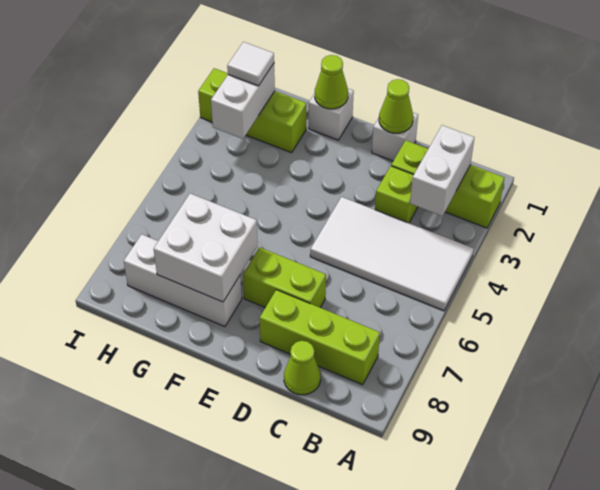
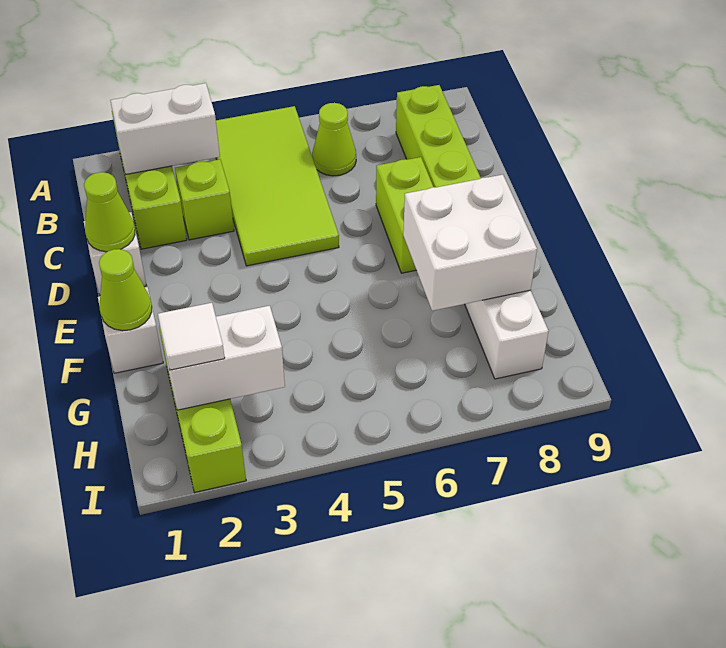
white tile A4:D5 level 1 -> lime tile A4:D5 level 1
lime cone C9 level 1 -> lime cone B6 level 1

